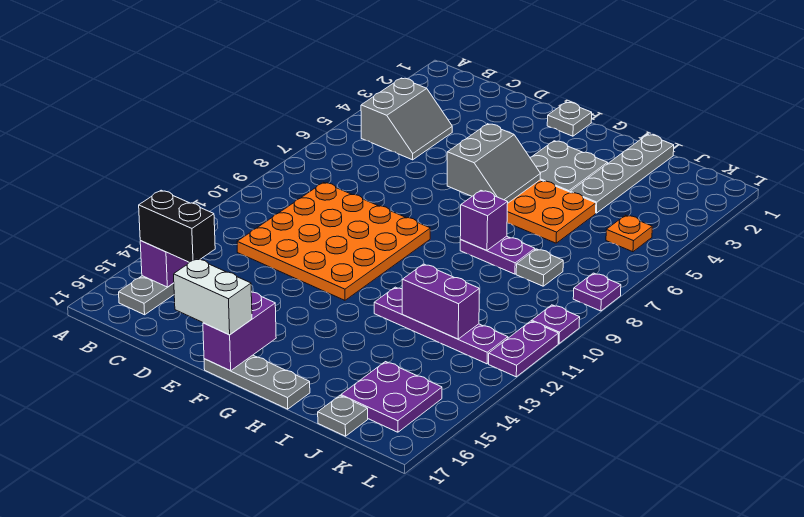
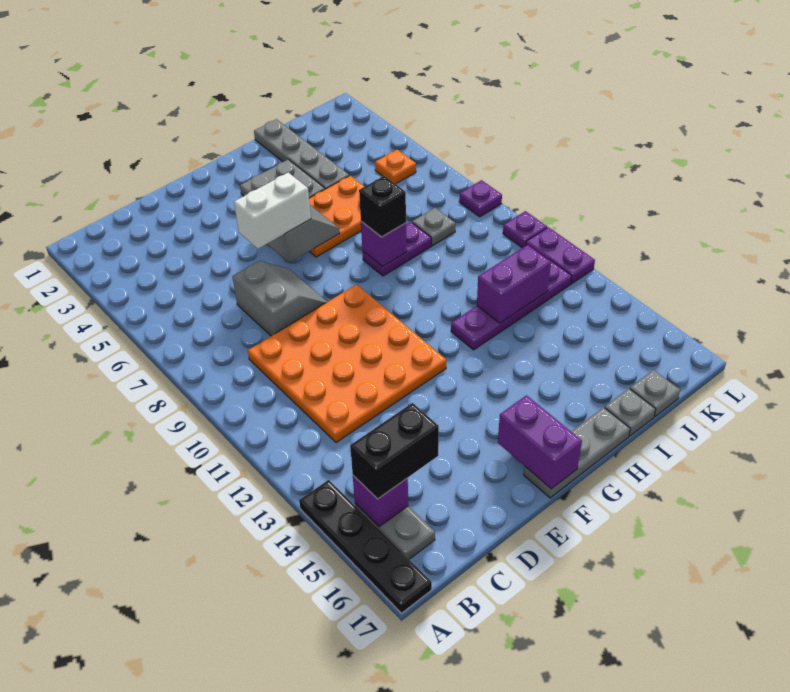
none -> black plate A14:A17 level 1
grey slope B4:C5 level 1 top B -> grey slope D7:E8 level 1 top D
white brick E17:F17 level 3 -> white brick E6:F6 level 3
grey plate F1 level 1 -> grey plate I17 level 1
none -> black brick H8 level 3
purple plate J15:K16 level 1 -> none

